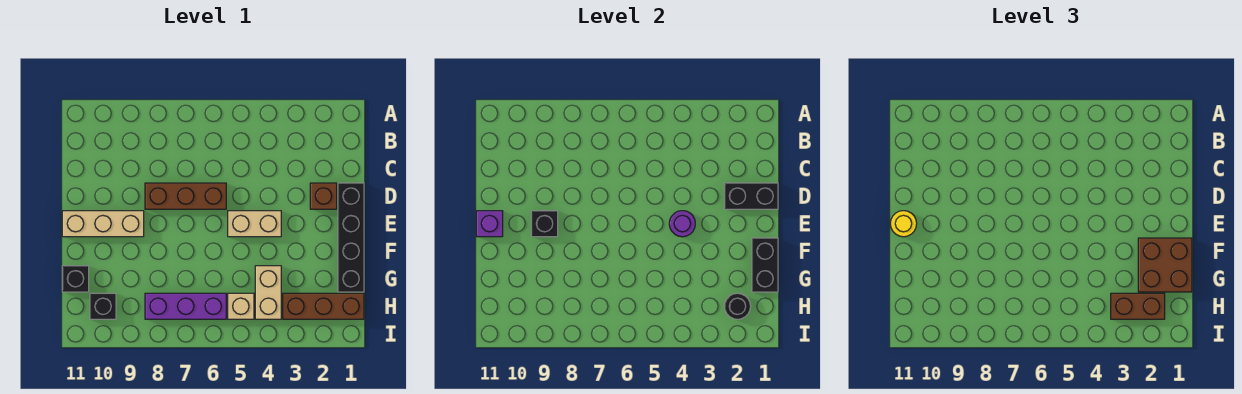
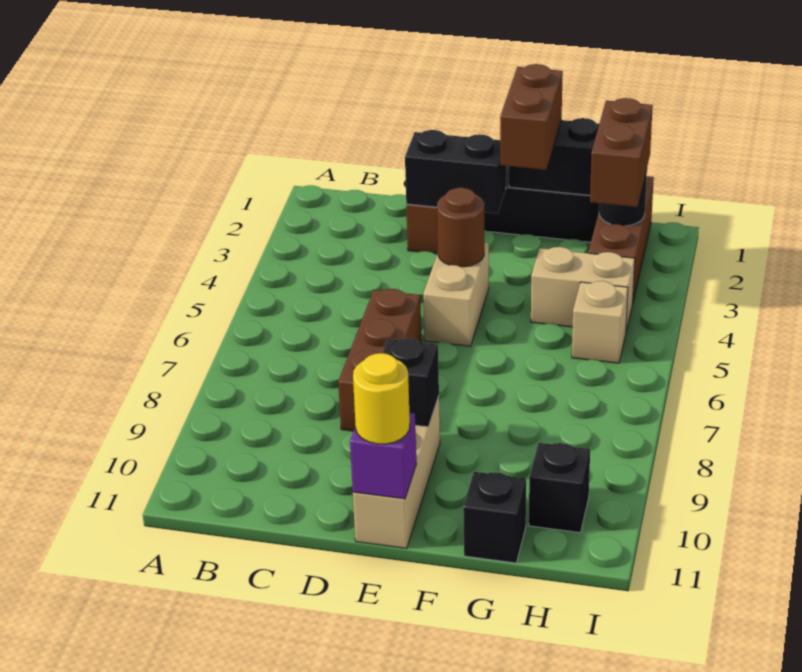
black brick D1:D2 level 2 -> black brick D2:E2 level 2
purple round brick E4 level 2 -> brown round brick E4 level 2
brown brick F1:G2 level 3 -> brown brick F1:F2 level 3
purple brick H6:H8 level 1 -> none

